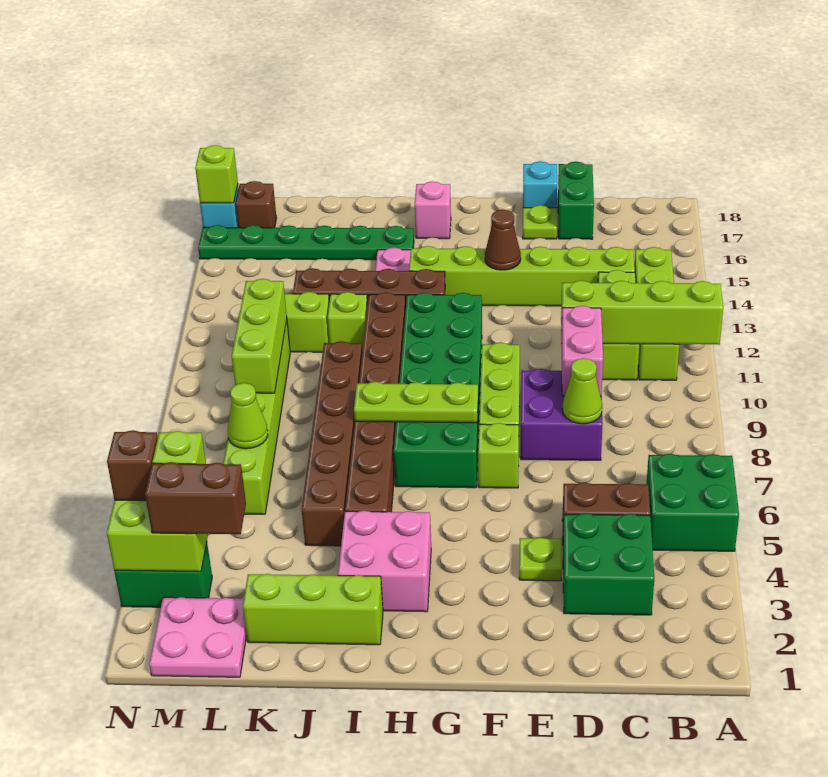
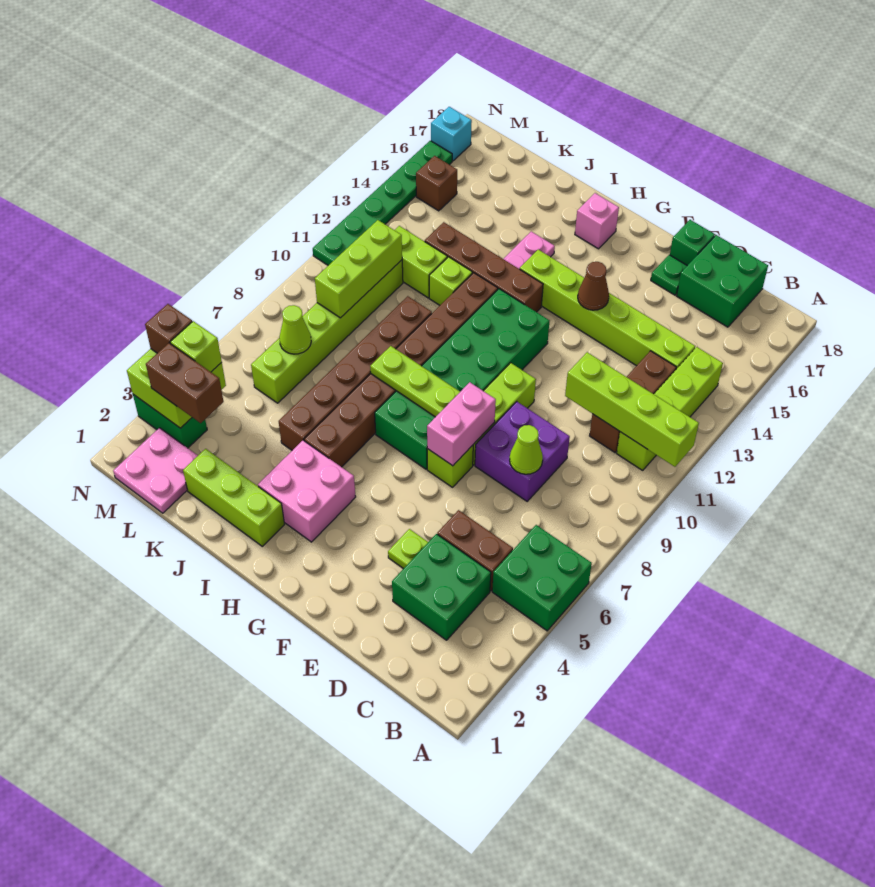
lime brick C11:C13 level 1 -> brown brick C11:C13 level 1
pink brick D9:D10 level 2 -> pink brick F7:F8 level 2
green brick D17:D18 level 1 -> green brick C17:D18 level 1
lime plate E17 level 1 -> green plate E17 level 1
cyan brick E18 level 1 -> green brick E18 level 1
green plate I16:N16 level 1 -> green plate N11:N16 level 1
brown brick M17 level 1 -> brown brick M15 level 1
lime brick N17 level 2 -> none

